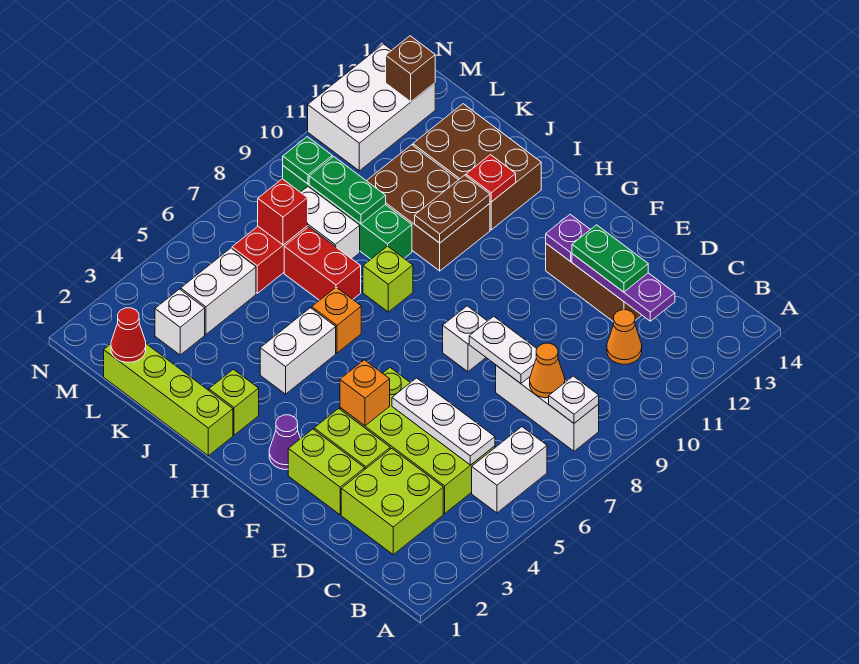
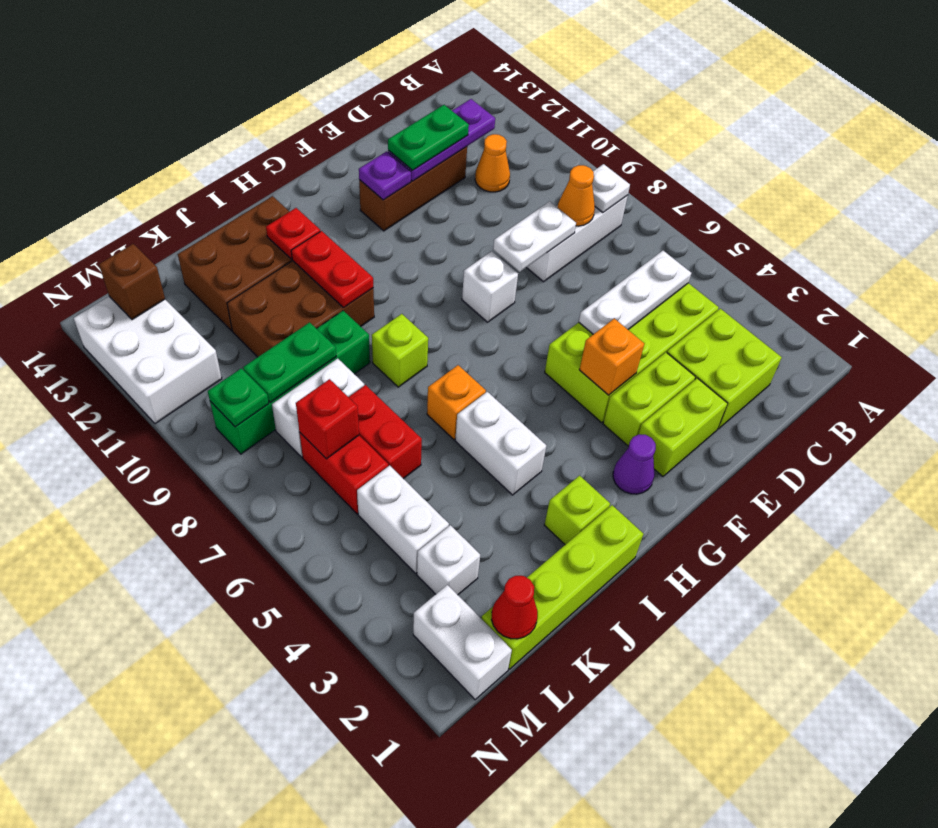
white brick B5:B6 level 1 -> white brick M1:M2 level 1
brown plate I10:I11 level 2 -> red plate I10:I11 level 2
red brick J7:K7 level 1 -> red brick K6:K7 level 1

